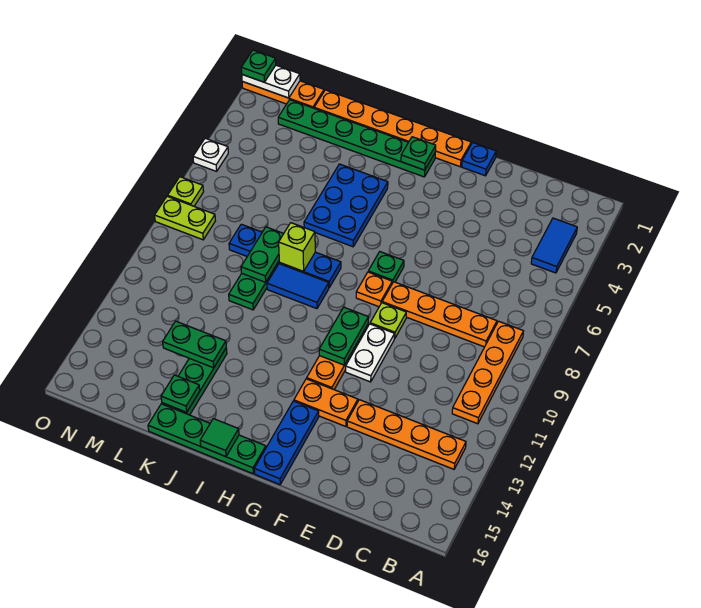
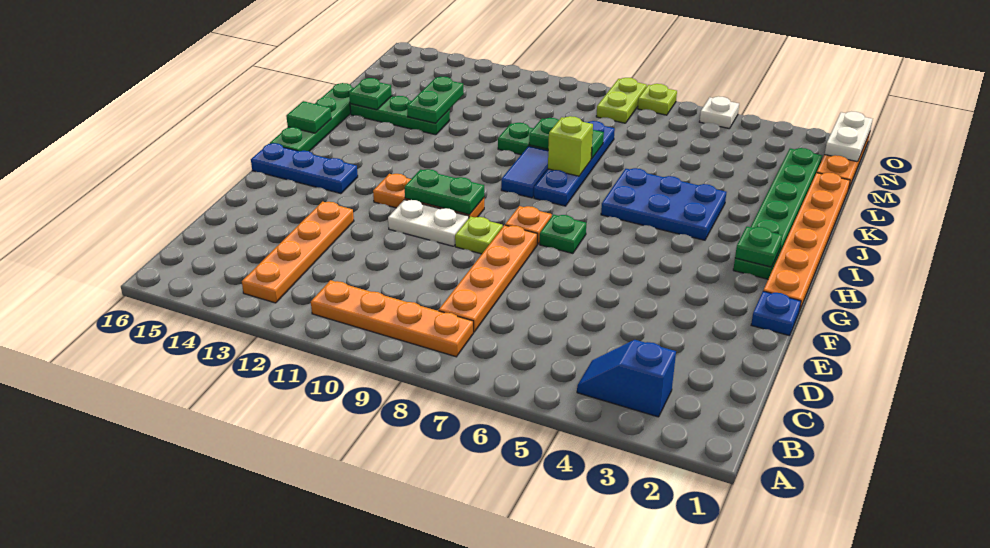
blue tile B3:B4 level 1 -> blue slope B3:B4 level 1 top 3
orange plate F13:G13 level 1 -> none
green plate O1 level 3 -> none

